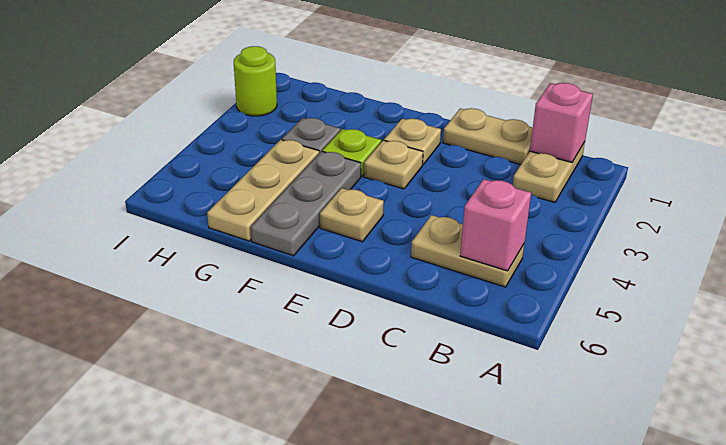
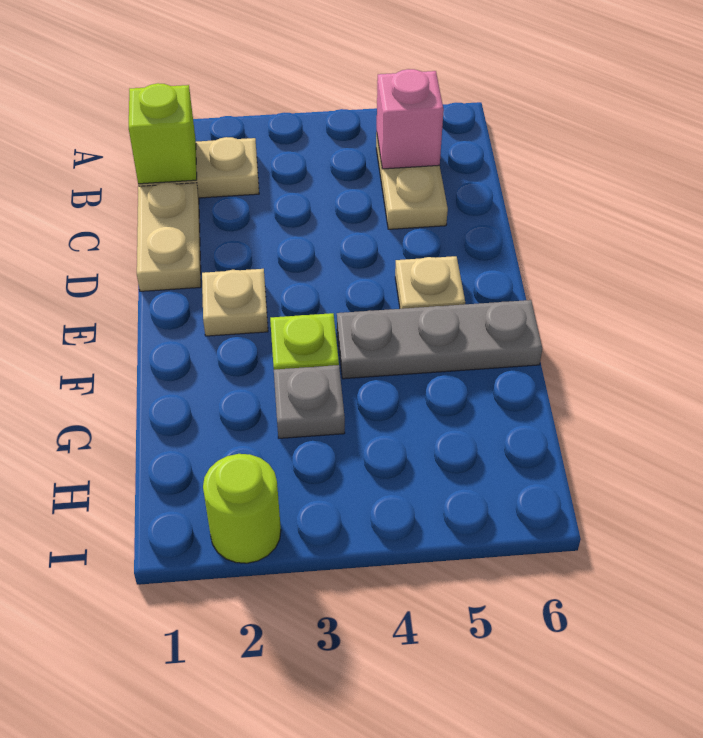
pink brick B1 level 2 -> lime brick B1 level 2
tan plate E3 level 1 -> none
tan plate G4:G6 level 1 -> none

